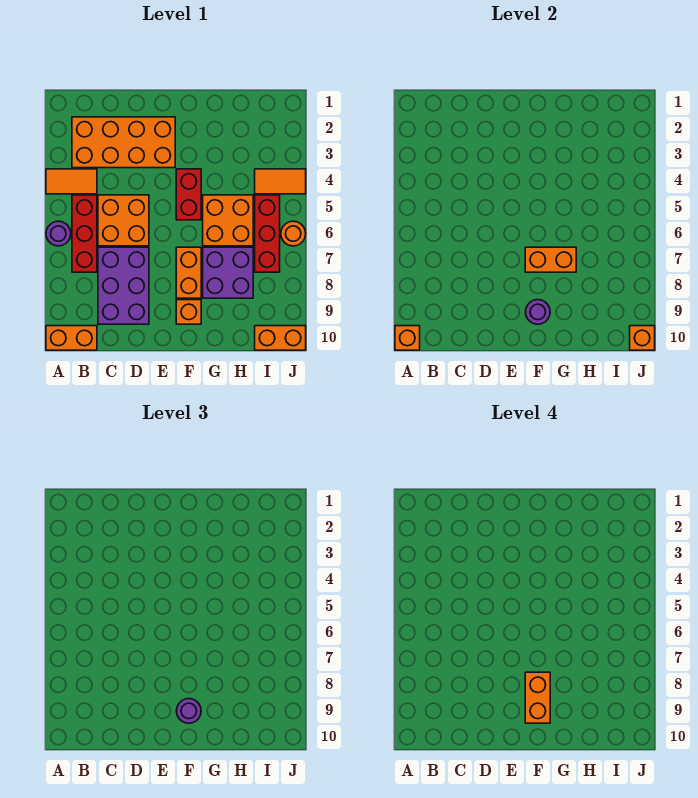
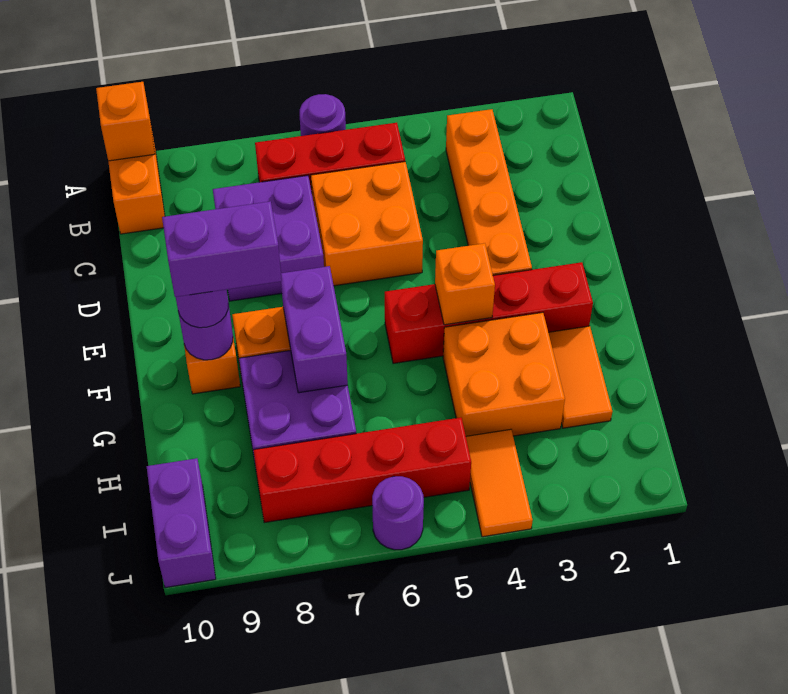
orange tile A4:B4 level 1 -> orange tile G2:H2 level 1
orange brick B2:E3 level 1 -> orange brick B3:E3 level 1
purple brick C7:D9 level 1 -> purple brick C7:D8 level 1
red brick F4:F5 level 1 -> red brick F2:F5 level 1
orange brick F7:G7 level 2 -> purple brick F7:G7 level 2
orange brick F8:F9 level 4 -> purple brick F8:F9 level 4
orange brick G5:H6 level 1 -> orange brick G3:H4 level 1
red brick I5:I7 level 1 -> red brick I5:I8 level 1
orange brick I10:J10 level 1 -> purple brick I10:J10 level 1
orange round brick J6 level 1 -> purple round brick J6 level 1
orange brick J10 level 2 -> orange brick F4 level 2

